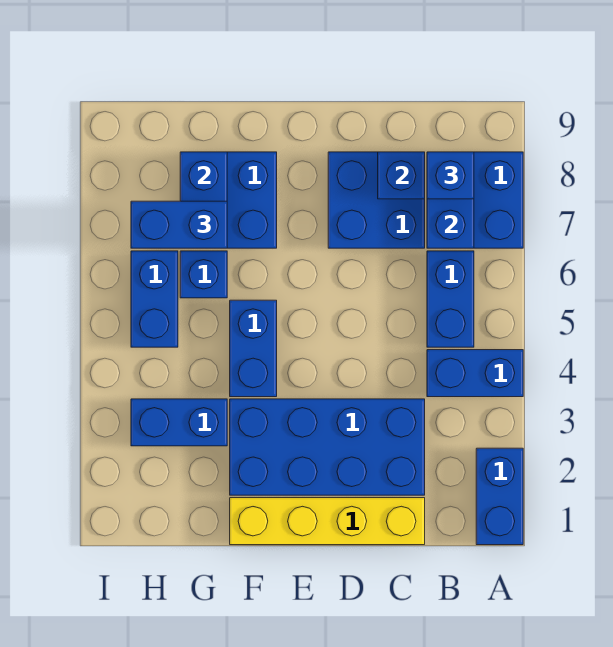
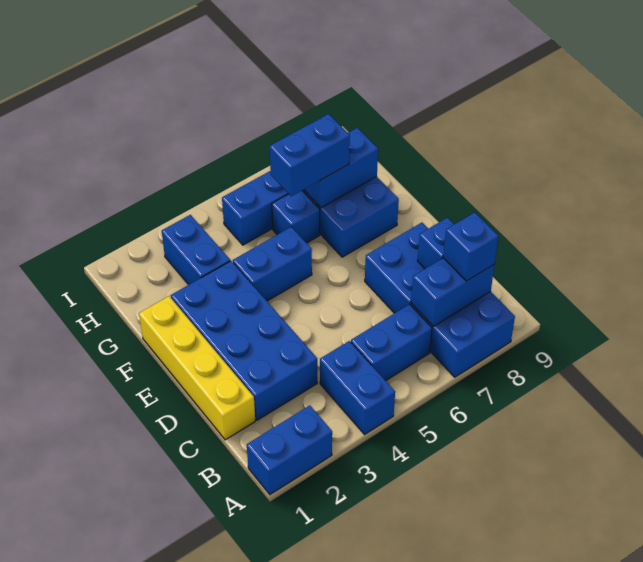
blue brick G7:H7 level 3 -> blue brick G6:G7 level 3

